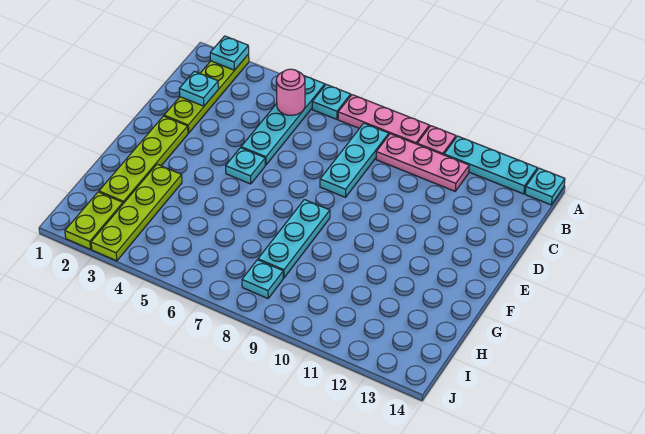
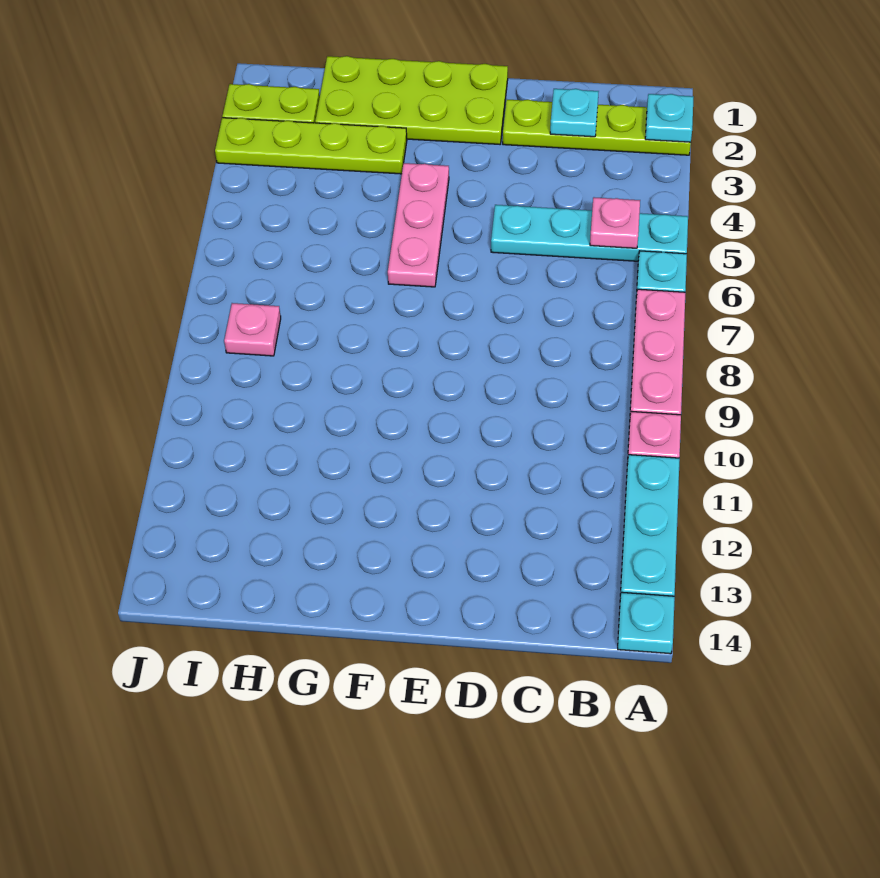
pink round brick B5 level 2 -> pink plate B5 level 2
cyan plate B8:D8 level 1 -> none
pink plate B9:B11 level 1 -> pink plate F4:F6 level 1
lime plate E2:H2 level 1 -> lime plate E1:H2 level 1
cyan plate E5 level 1 -> none
cyan plate F8:H8 level 1 -> none
cyan plate I8 level 1 -> pink plate I8 level 1

